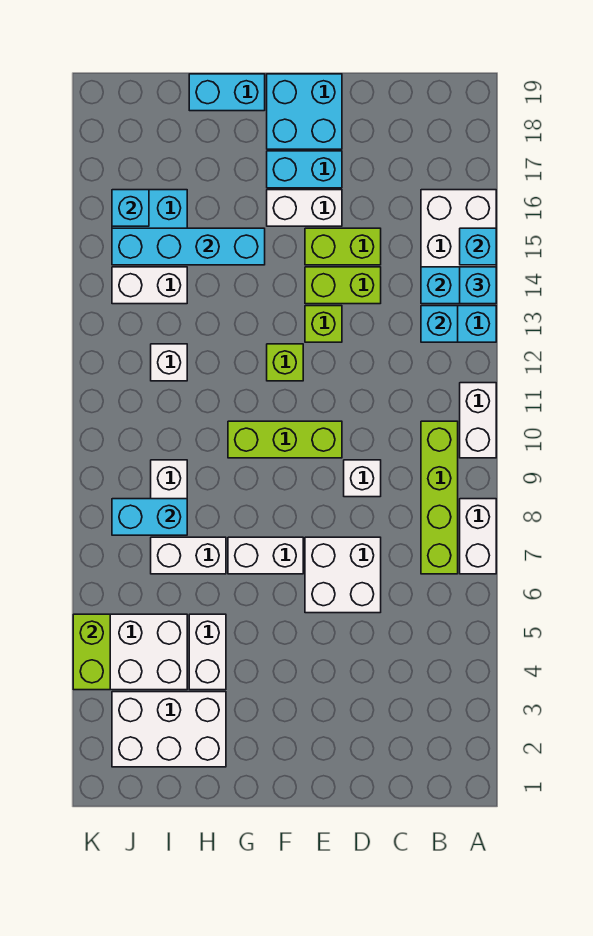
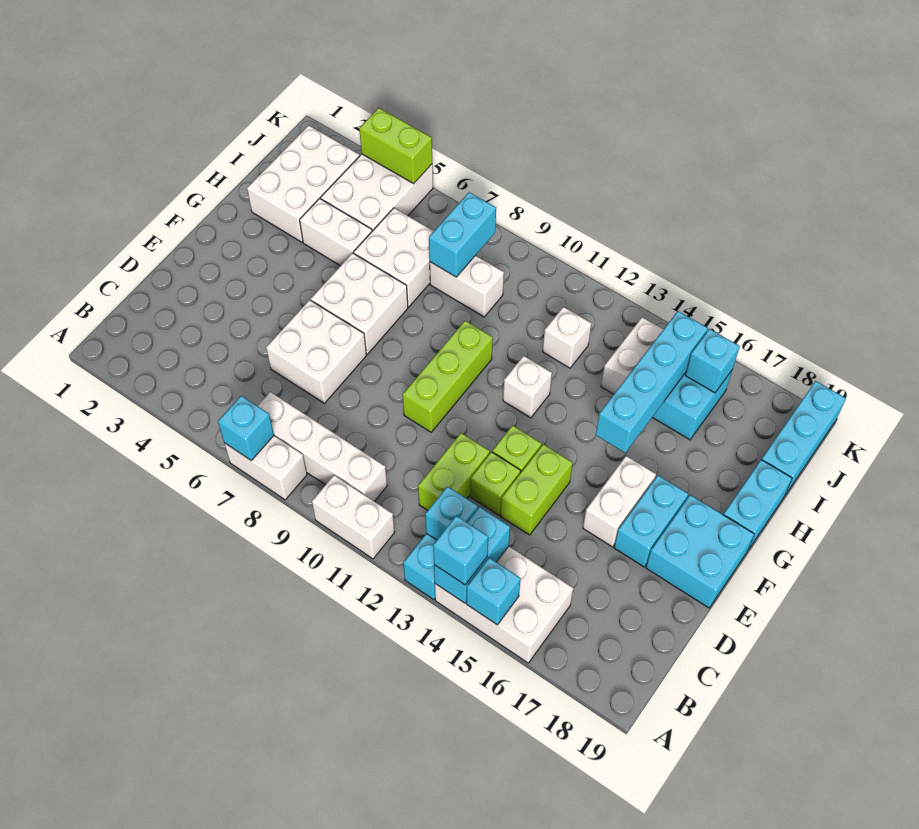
none -> cyan brick A7 level 2
lime brick B7:B10 level 1 -> white brick B7:B10 level 1
white brick D9 level 1 -> white brick G12 level 1
lime brick D15:E15 level 1 -> lime brick C12:D12 level 1
white brick F7:G7 level 1 -> white brick F6:G7 level 1
lime brick F12 level 1 -> lime brick D13 level 1
white brick H7:I7 level 1 -> white brick H6:I7 level 1
none -> cyan brick I19:K19 level 1

